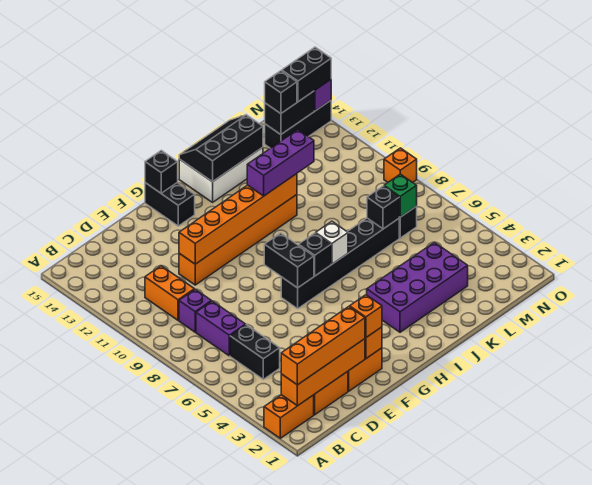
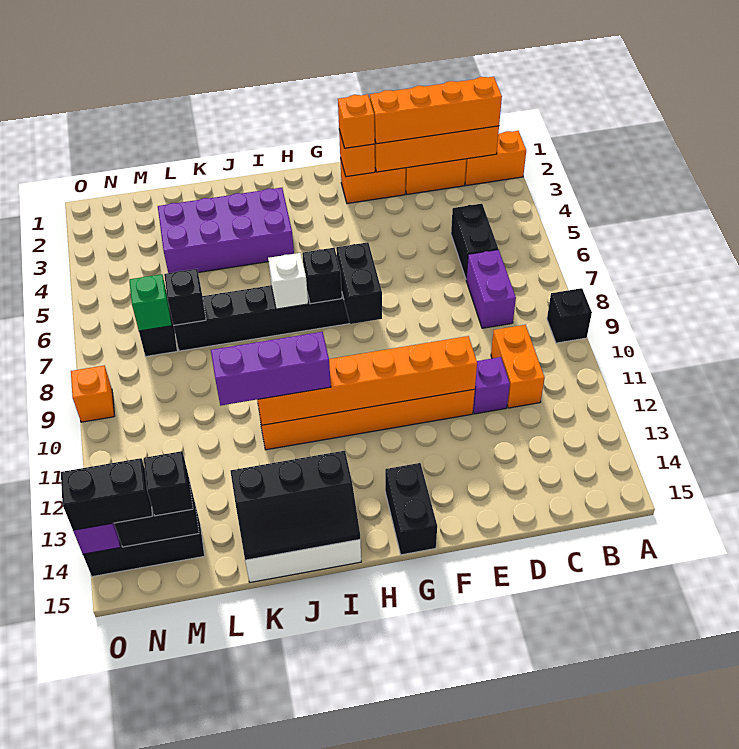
purple brick C9 level 1 -> purple brick D11 level 1
black brick G15 level 2 -> black brick A9 level 1

